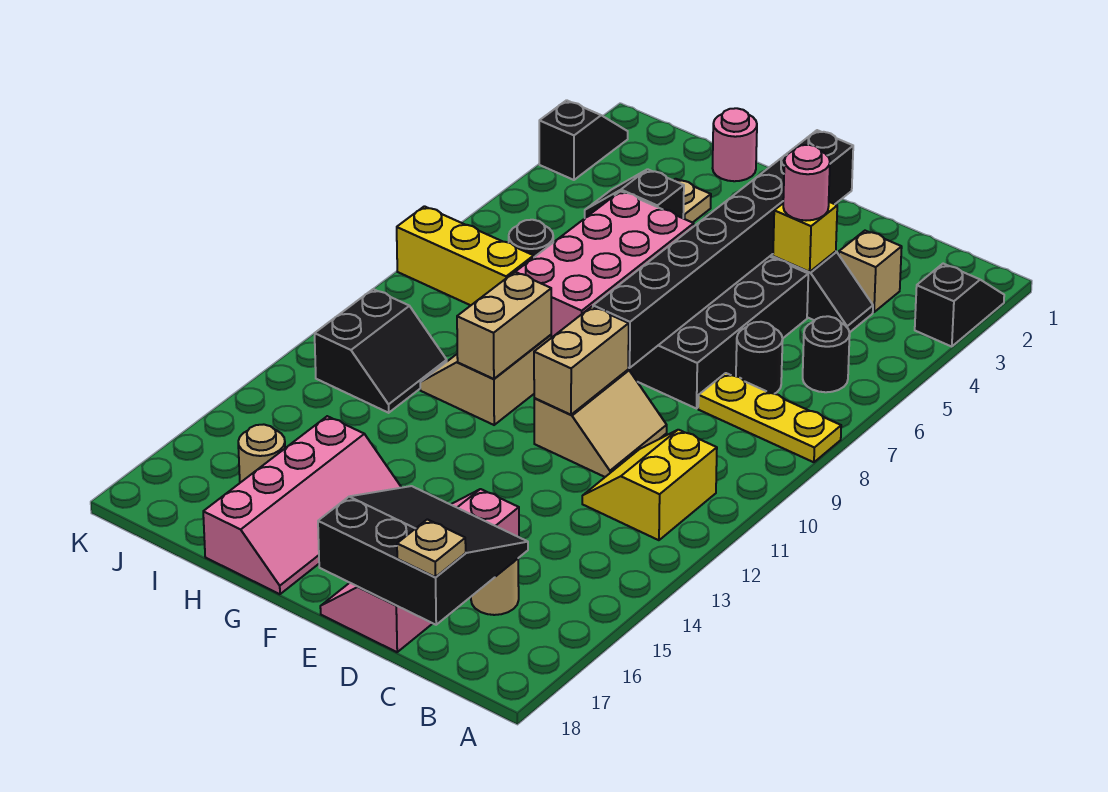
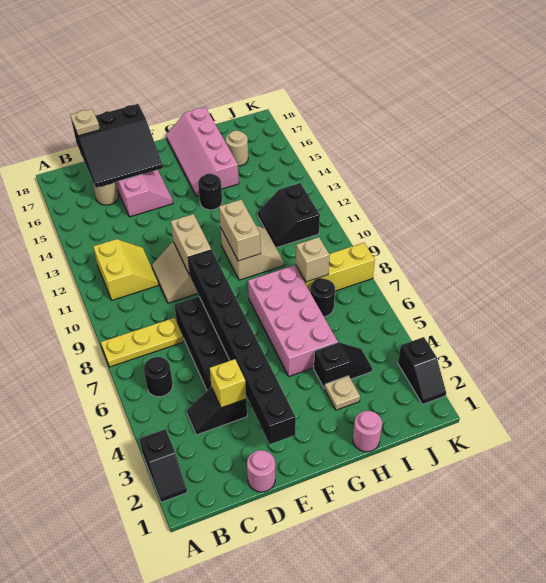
tan brick C3 level 1 -> tan brick I8 level 2
black round brick C7 level 1 -> black round brick G14 level 1
pink round brick D4 level 3 -> pink round brick D1 level 1

